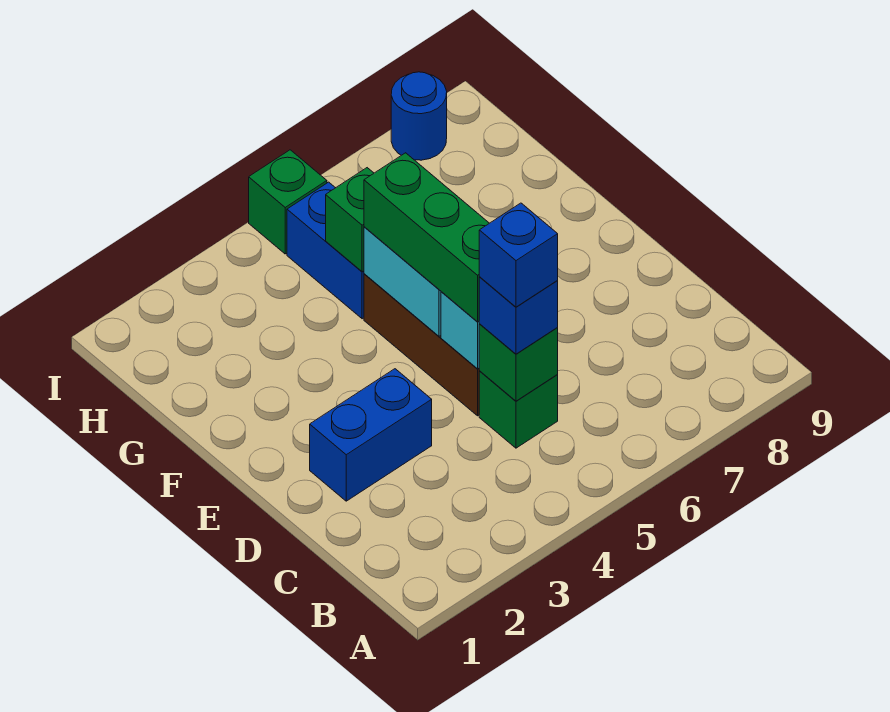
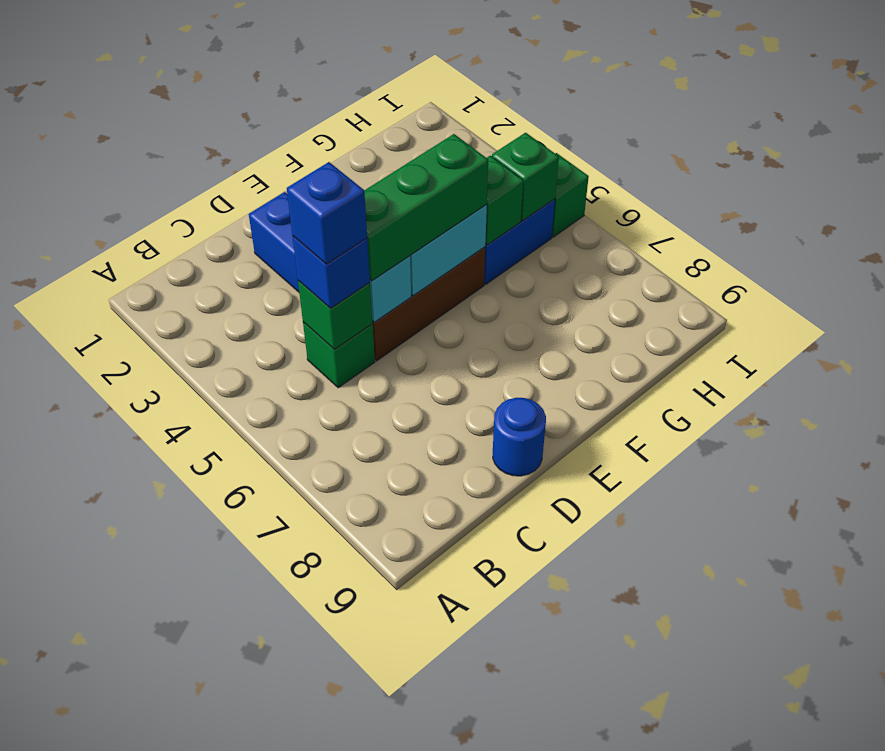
none -> green brick H5 level 2
blue round brick I8 level 1 -> blue round brick D9 level 1

